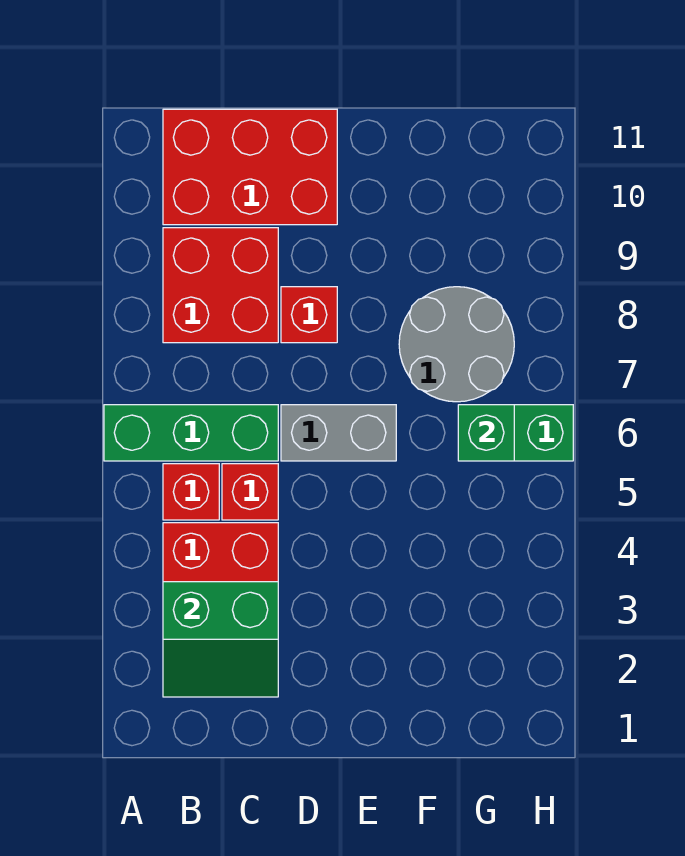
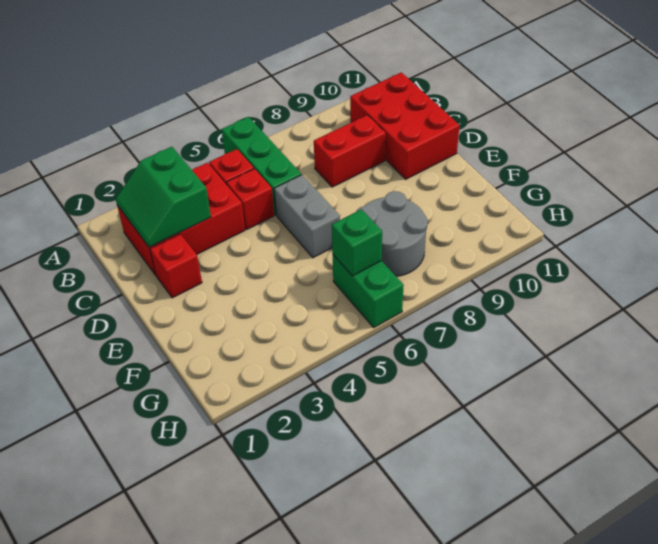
red brick B8:C9 level 1 -> red brick C8:C9 level 1
red brick D8 level 1 -> red brick D2 level 1

